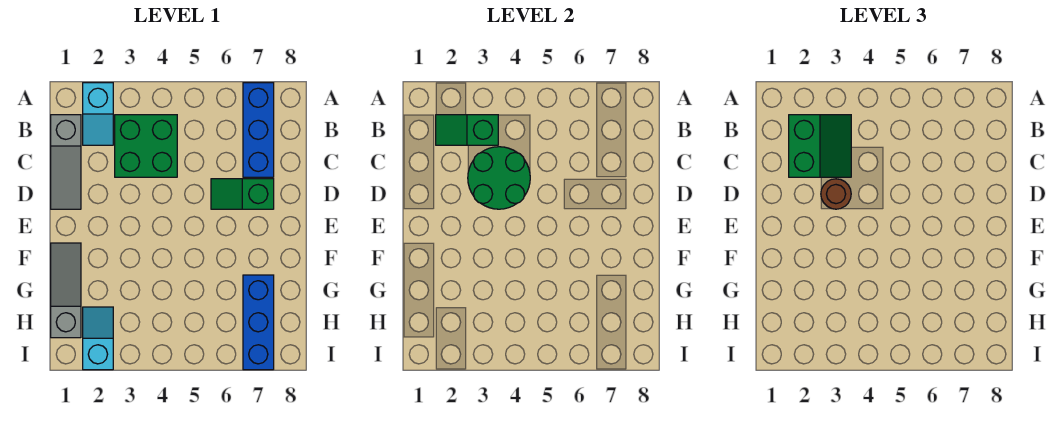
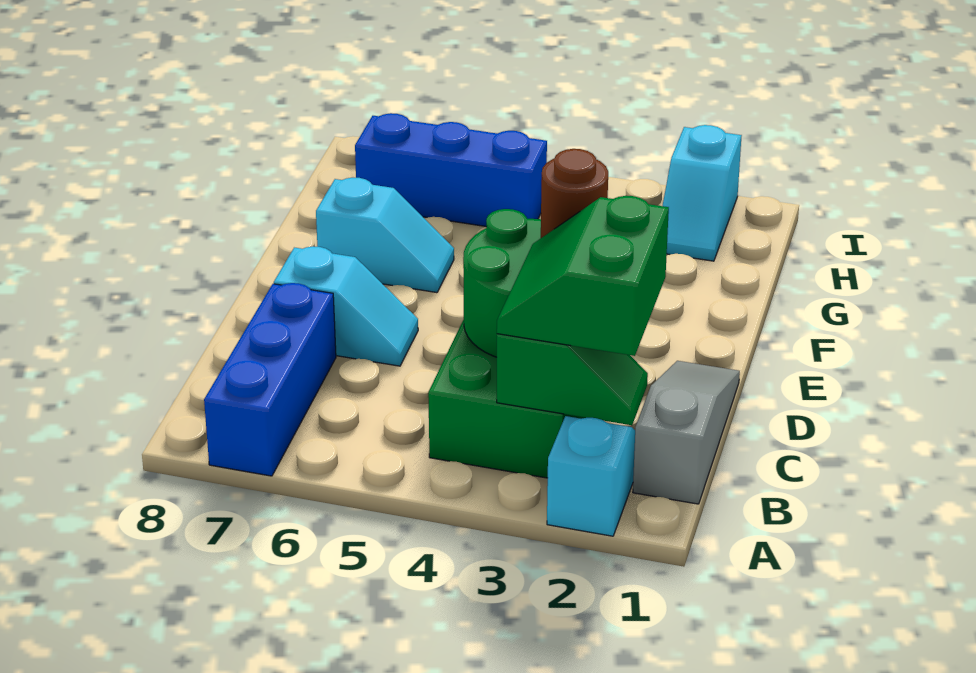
green slope D6:D7 level 1 top 7 -> cyan slope D6:D7 level 1 top 7
grey slope F1:H1 level 1 top H -> none
none -> cyan slope F6:F7 level 1 top 7
blue brick G7:I7 level 1 -> blue brick H5:H7 level 1

